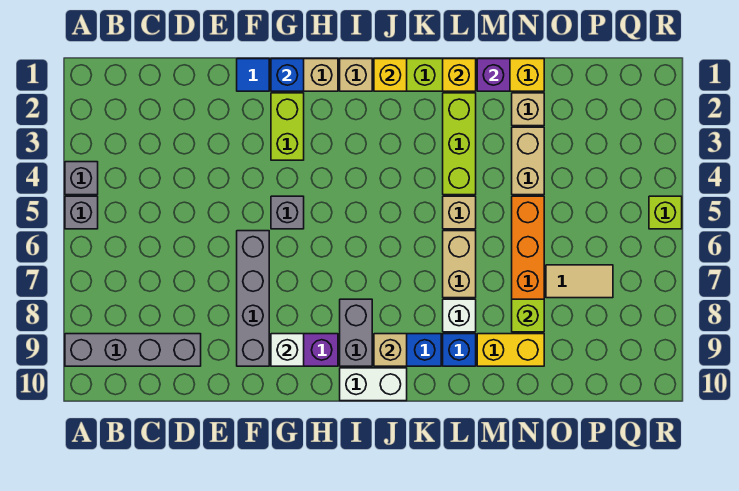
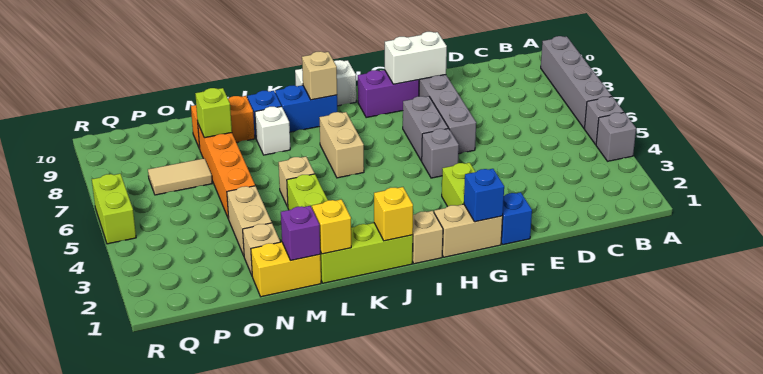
grey brick A9:D9 level 1 -> grey brick A6:A9 level 1
blue tile F1 level 1 -> blue brick F1 level 1
white brick G9 level 2 -> white brick F9:G9 level 2
grey brick I8:I9 level 1 -> grey brick G6:G7 level 1
tan brick L6:L7 level 1 -> tan brick J6:J7 level 1
yellow brick M9:N9 level 1 -> orange brick M9:N9 level 1
lime brick R5 level 1 -> lime brick R5:R6 level 1

